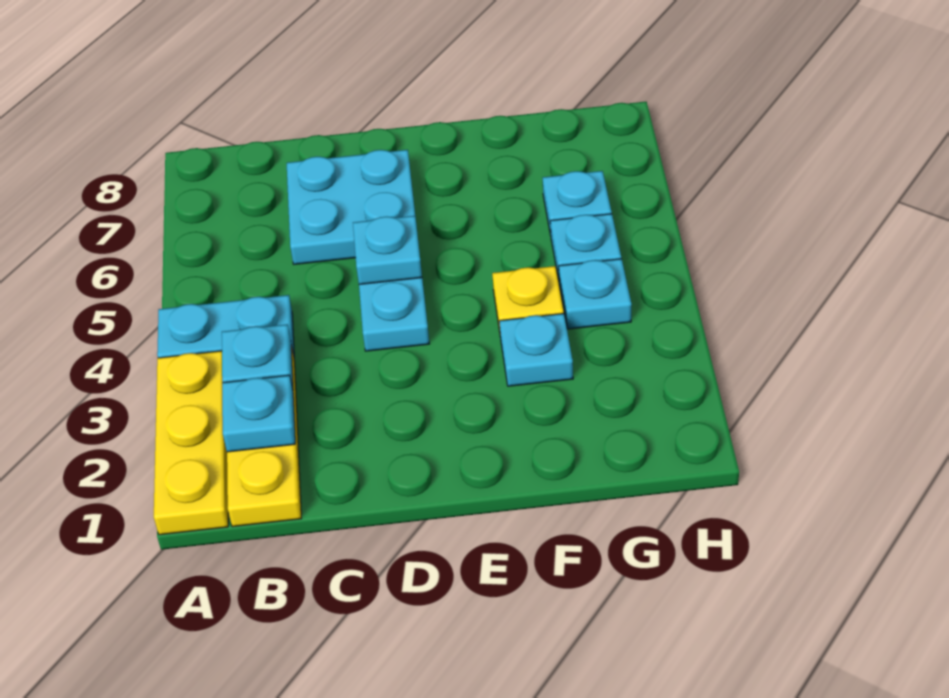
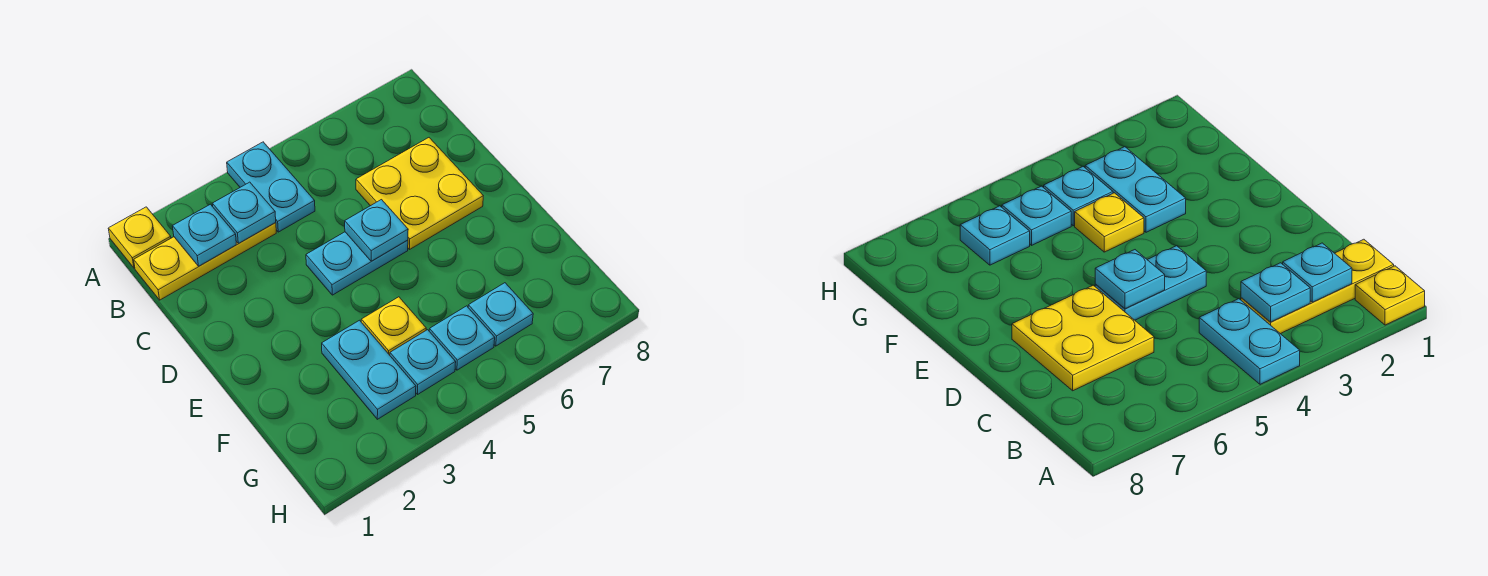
yellow plate A1:A3 level 1 -> yellow plate A1 level 1
cyan plate C6:D7 level 1 -> yellow plate C6:D7 level 1
cyan plate F3 level 1 -> cyan plate F3:G3 level 1

